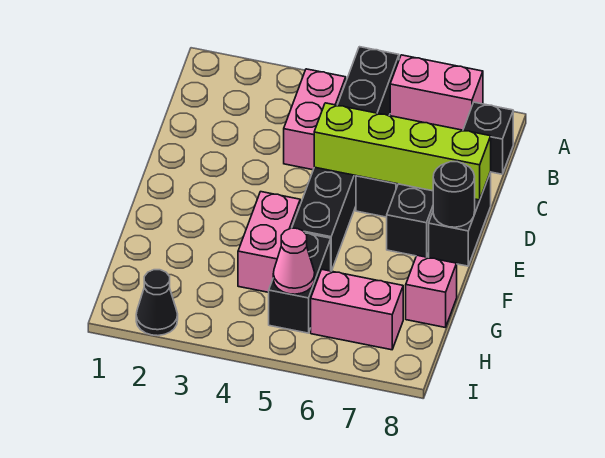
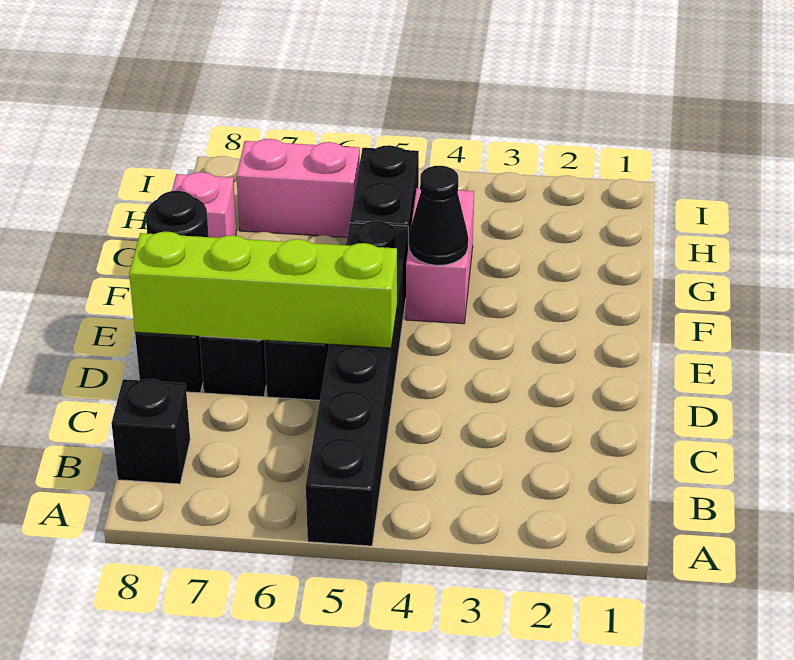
pink brick A6:A7 level 1 -> none
pink brick B4:C4 level 1 -> none
pink cone H5 level 2 -> none
black cone I2 level 1 -> black cone F4 level 2

